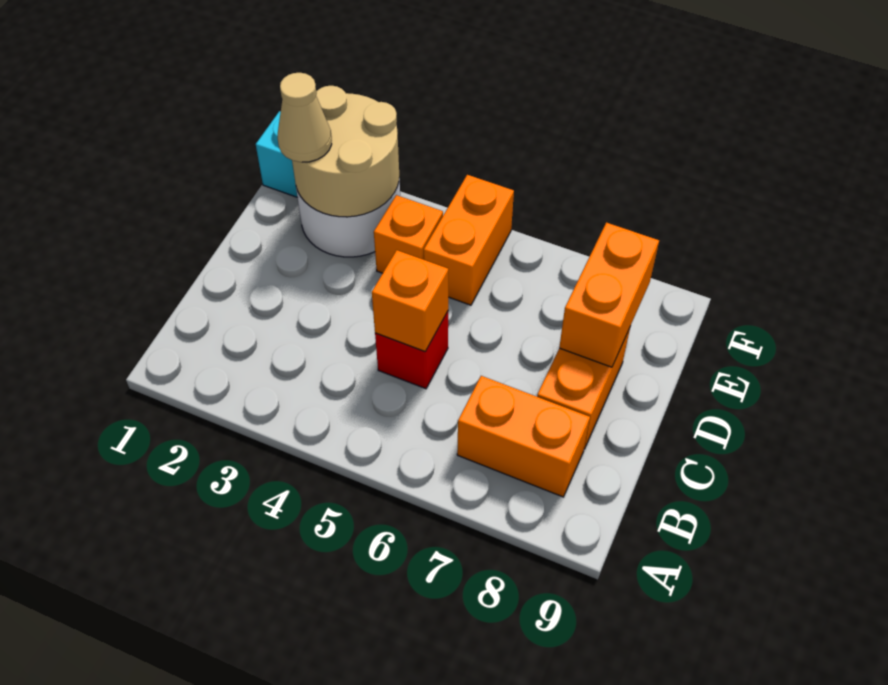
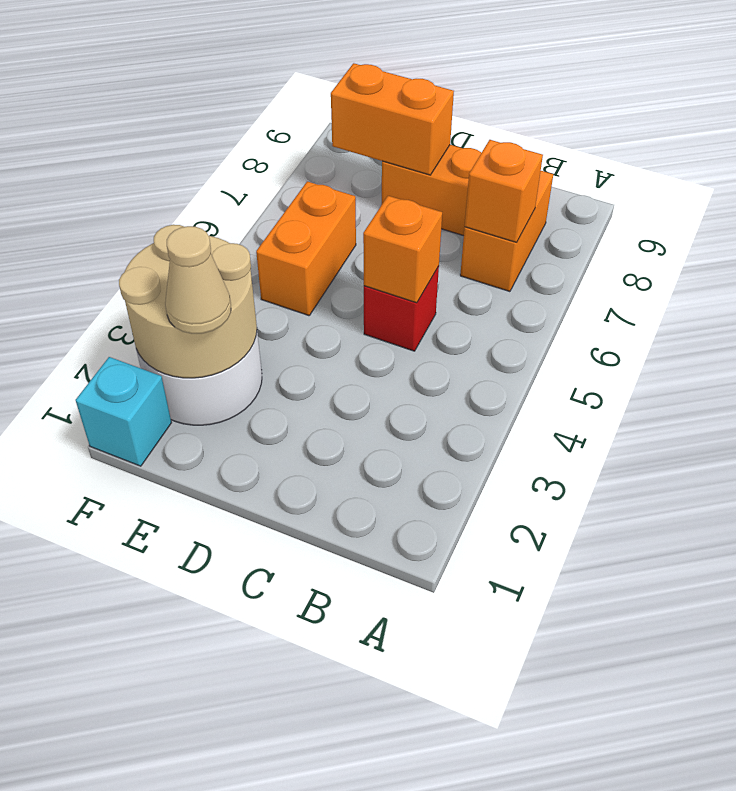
orange brick E4 level 1 -> orange brick B7 level 2
orange brick E5:F5 level 1 -> orange brick E5:E6 level 1

